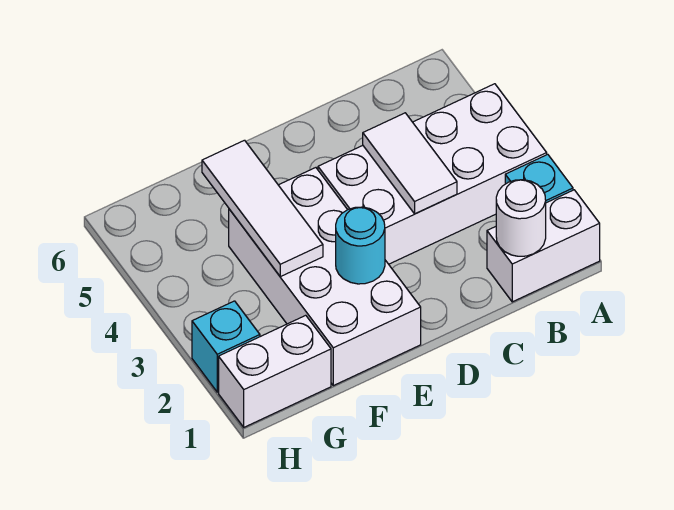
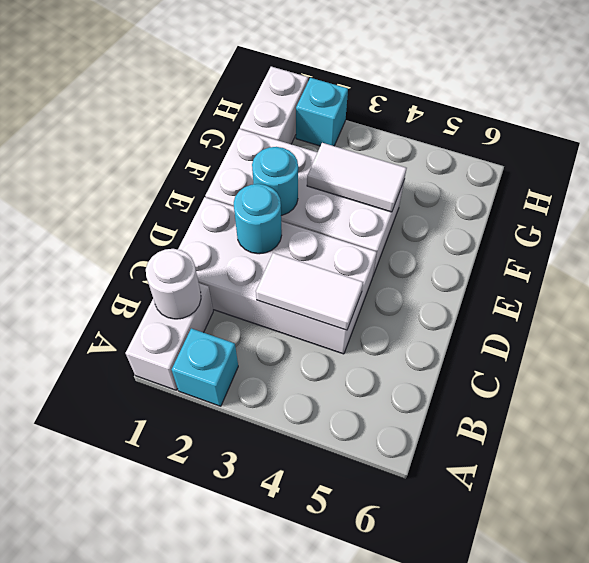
white brick A3:D4 level 1 -> white brick C1:D4 level 1
none -> cyan round brick D2 level 2
white tile F3:F5 level 2 -> white tile F3:F4 level 2

